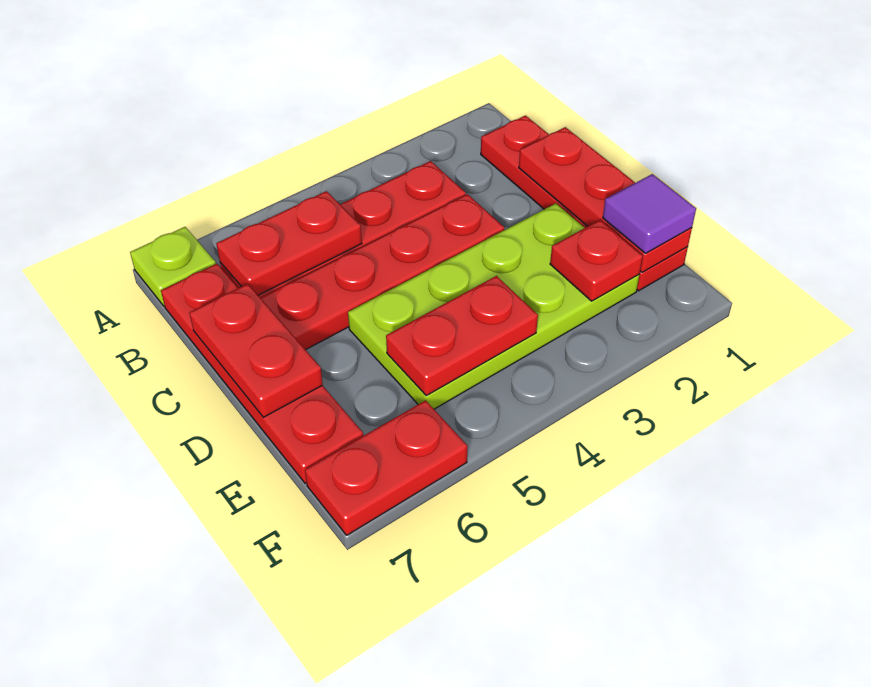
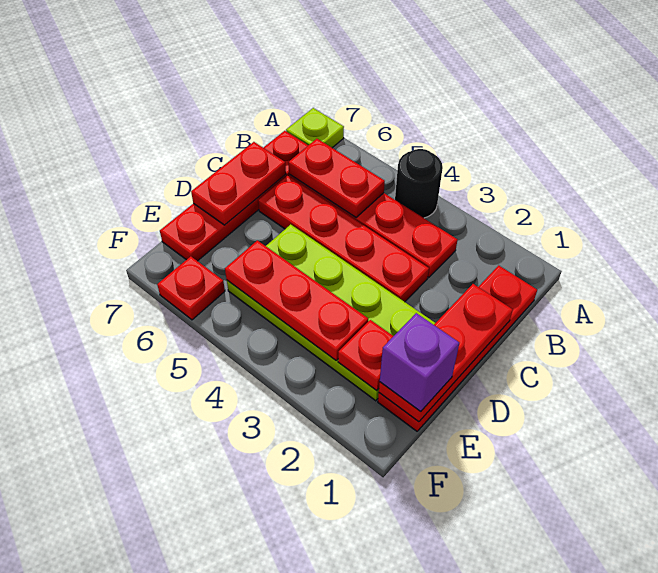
none -> black round brick A4 level 1
purple tile E1 level 3 -> purple brick E1 level 3
red plate E4:E5 level 2 -> red plate E3:E5 level 2
red plate F6:F7 level 1 -> red plate F6 level 1

